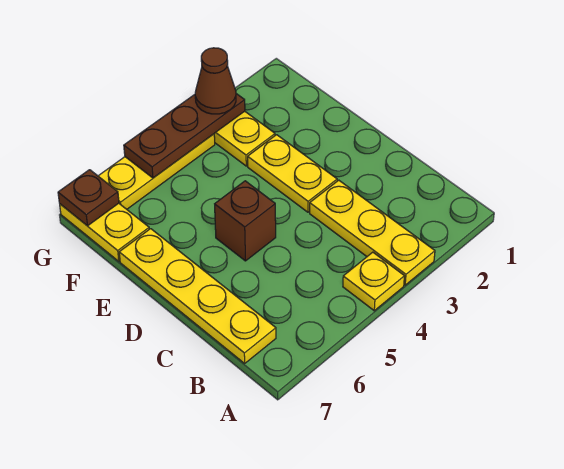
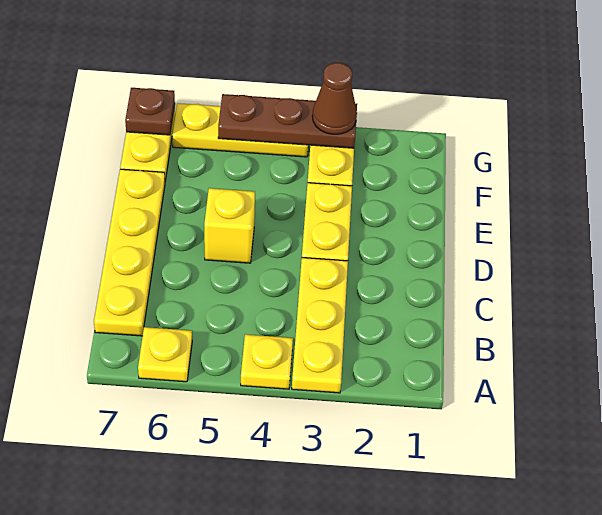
none -> yellow plate A6 level 1
brown brick D5 level 1 -> yellow brick D5 level 1

